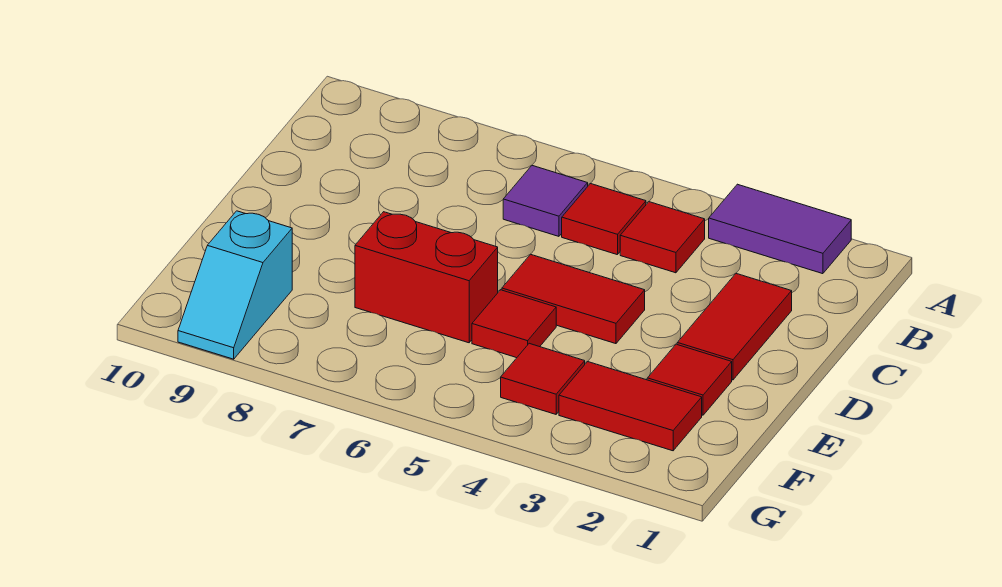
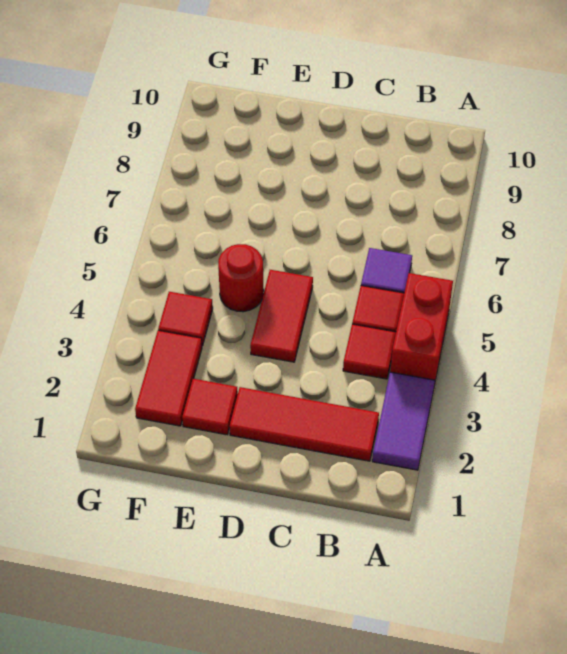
red tile C2:D2 level 1 -> red tile B2:D2 level 1
red tile E5 level 1 -> red round brick E5 level 1
red brick E6:E7 level 1 -> red brick A4:A5 level 1
cyan slope F9:G9 level 1 top F -> none

